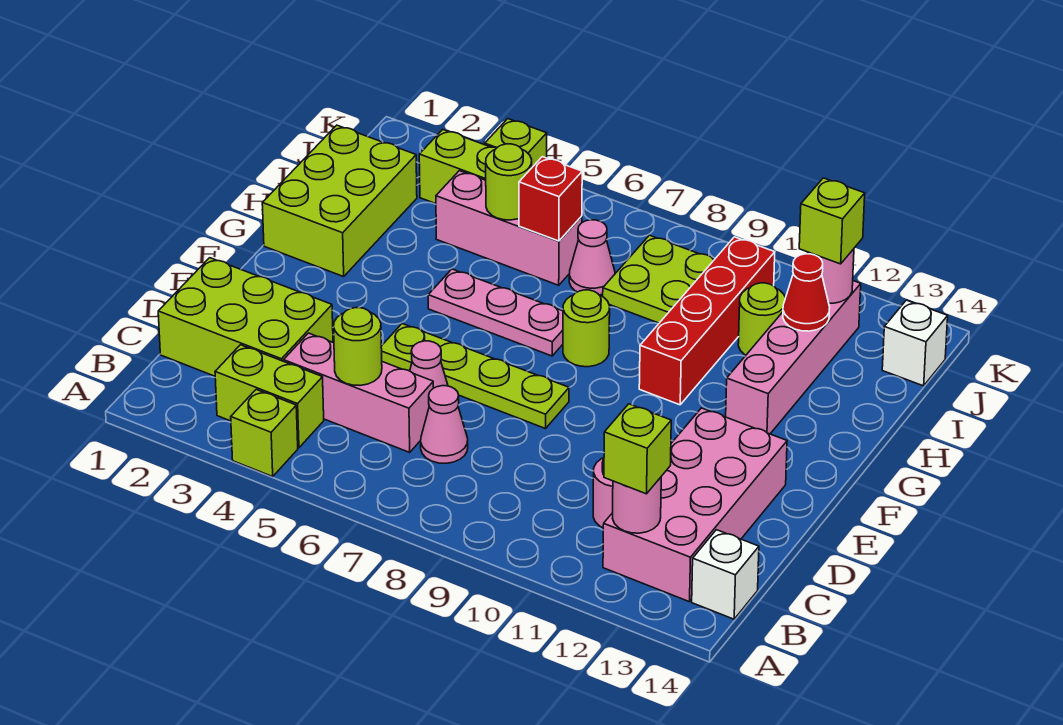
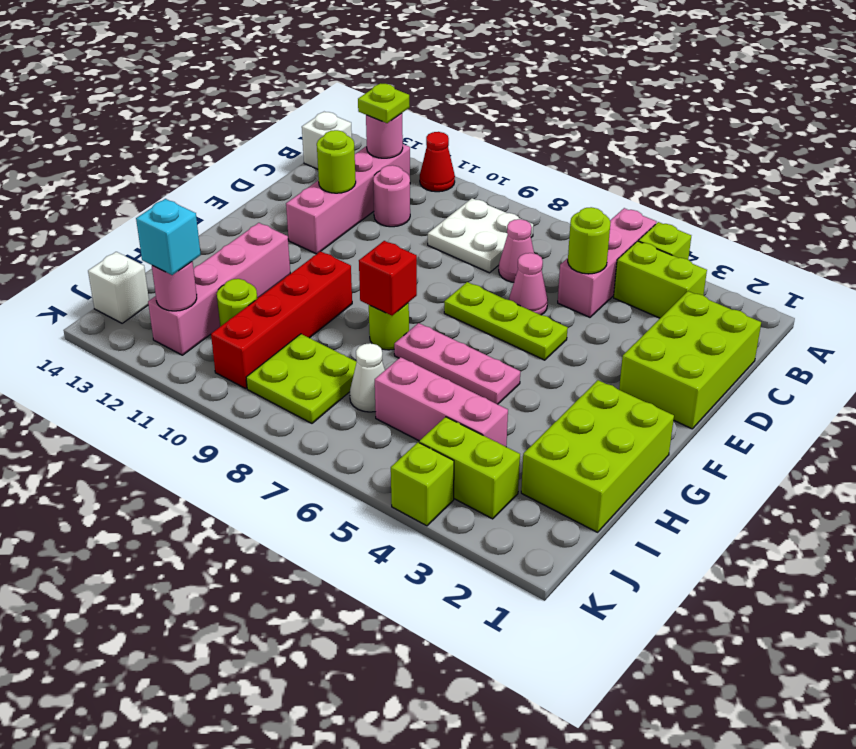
none -> white plate B8:C9 level 1
pink brick B12:E13 level 1 -> pink brick B12:E12 level 1
lime brick B12 level 3 -> lime plate B12 level 3
lime brick C1:D3 level 1 -> lime brick C1:E2 level 1
pink brick C4:C6 level 1 -> pink brick A5:C5 level 1
lime plate E5:E8 level 1 -> lime plate E5:E7 level 1
lime round brick I5 level 2 -> lime round brick D12 level 2
red brick I6 level 2 -> red brick G8 level 2
pink cone I7 level 1 -> white cone I7 level 1
red cone I12 level 2 -> red cone A11 level 1
lime brick J12 level 3 -> cyan brick J12 level 3

